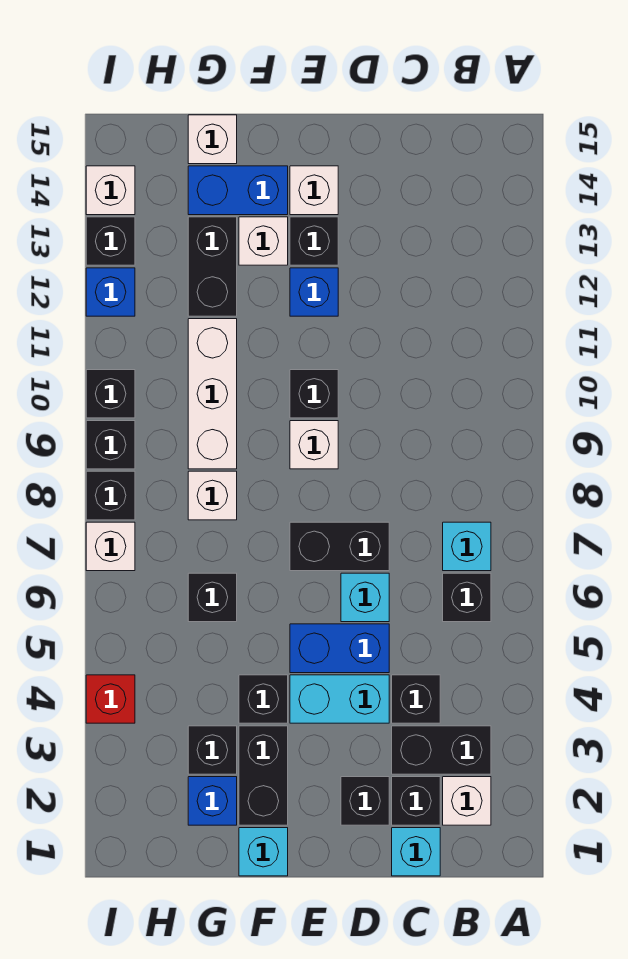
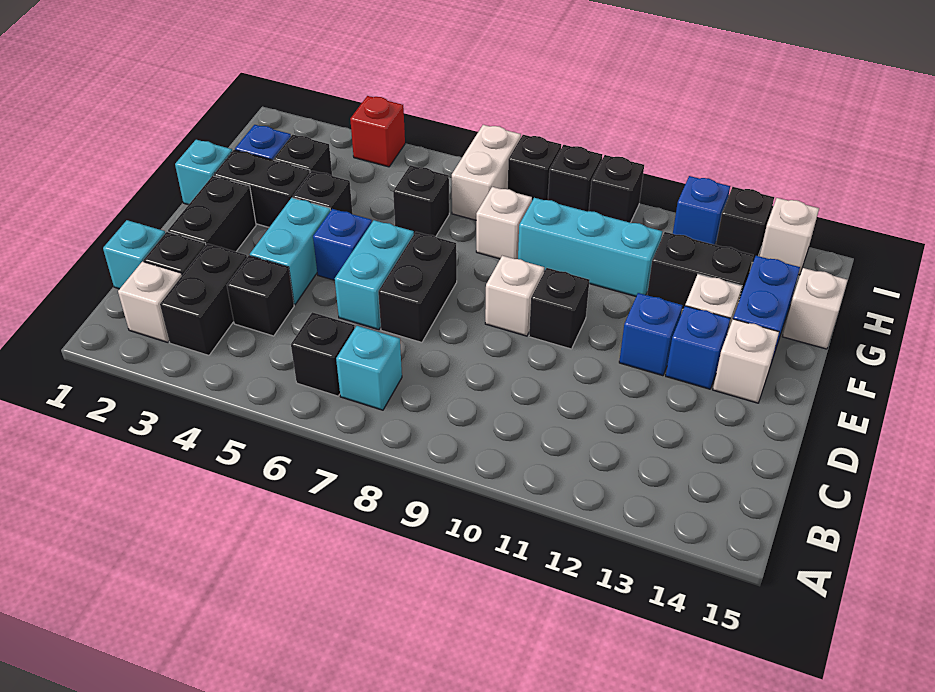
black brick D2 level 1 -> black brick D2:E2 level 1
blue brick D5:E5 level 1 -> blue brick E5 level 1
cyan brick D6 level 1 -> cyan brick D6:E6 level 1
black brick E13 level 1 -> blue brick E13 level 1
white brick G9:G11 level 1 -> cyan brick G9:G11 level 1
white brick I7 level 1 -> white brick H7:I7 level 1

